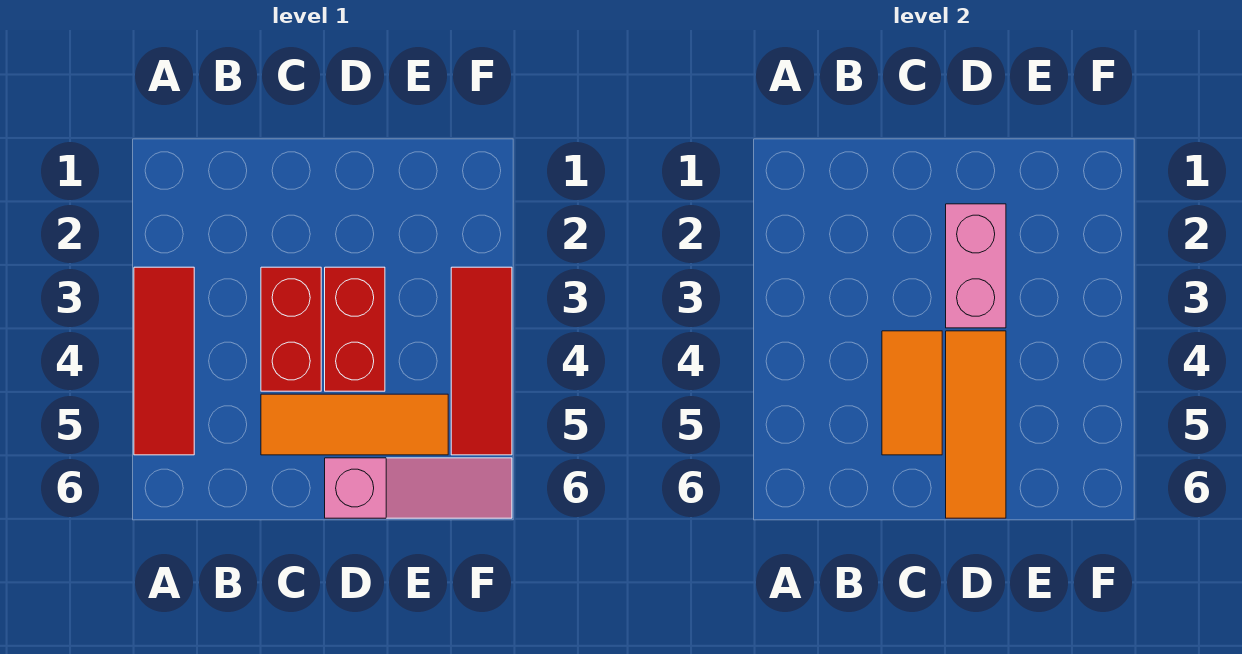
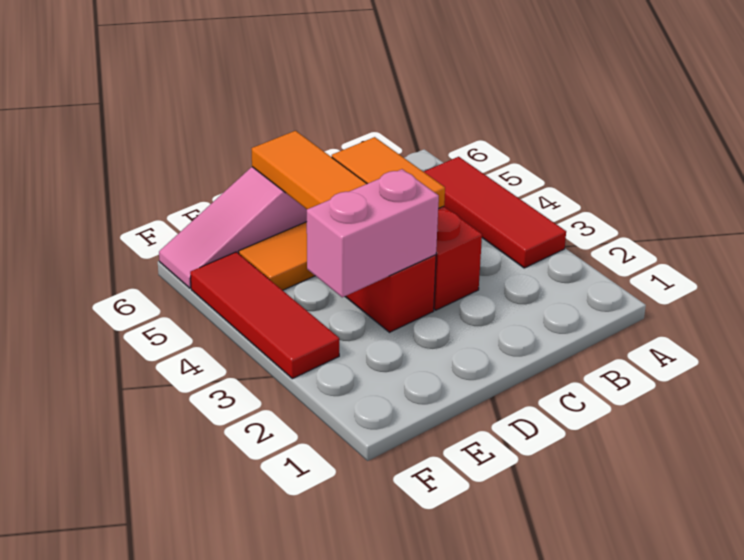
pink brick D2:D3 level 2 -> pink brick D3:E3 level 2

